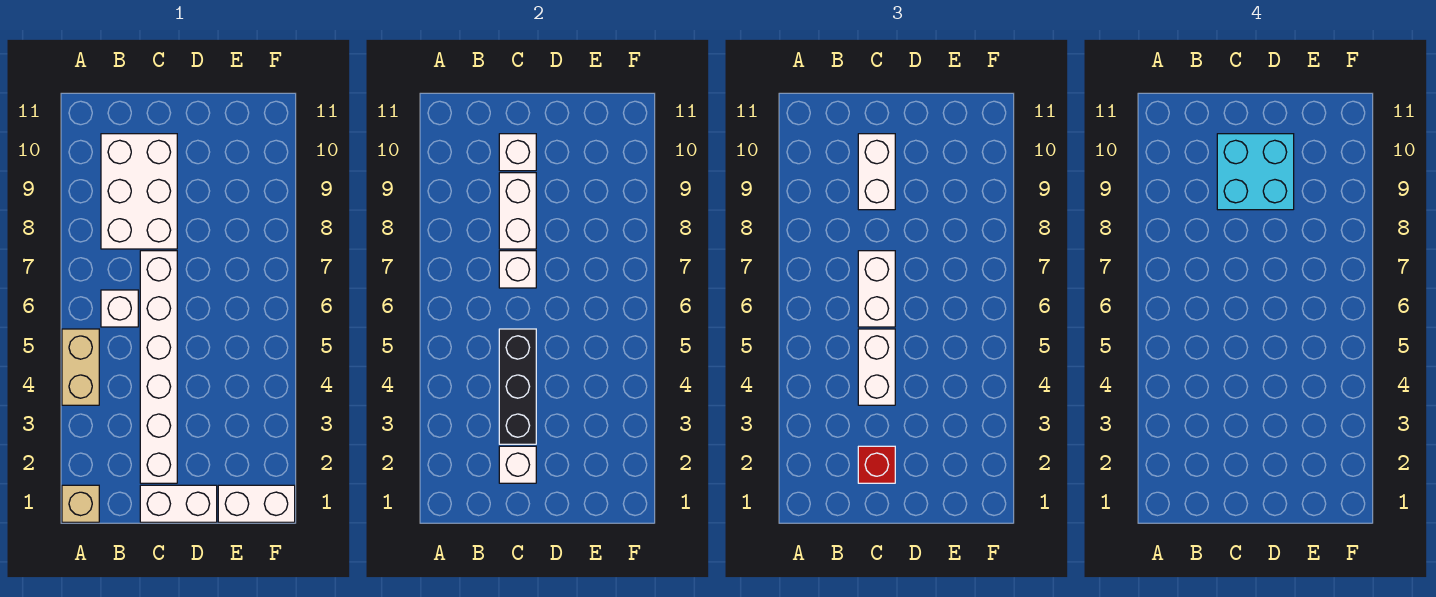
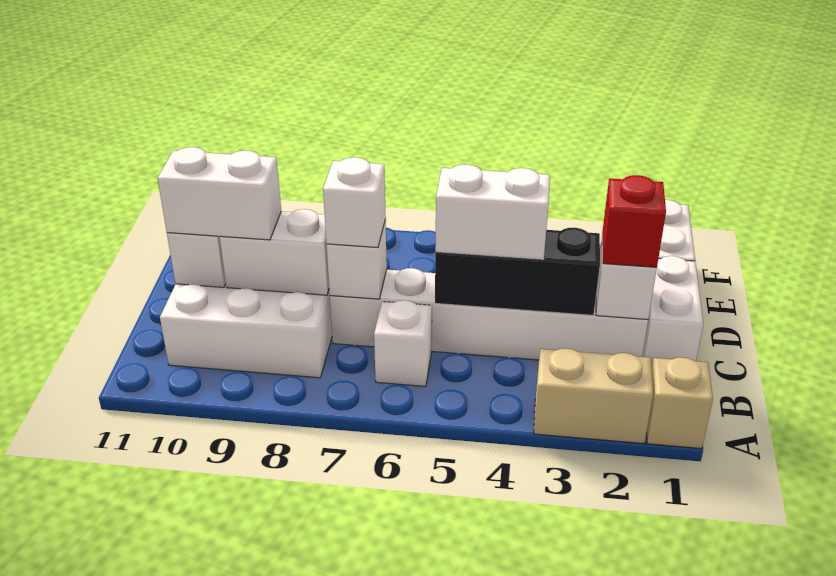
tan brick A4:A5 level 1 -> tan brick A2:A3 level 1
white brick C6:C7 level 3 -> white brick C7 level 3
cyan brick C9:D10 level 4 -> none

